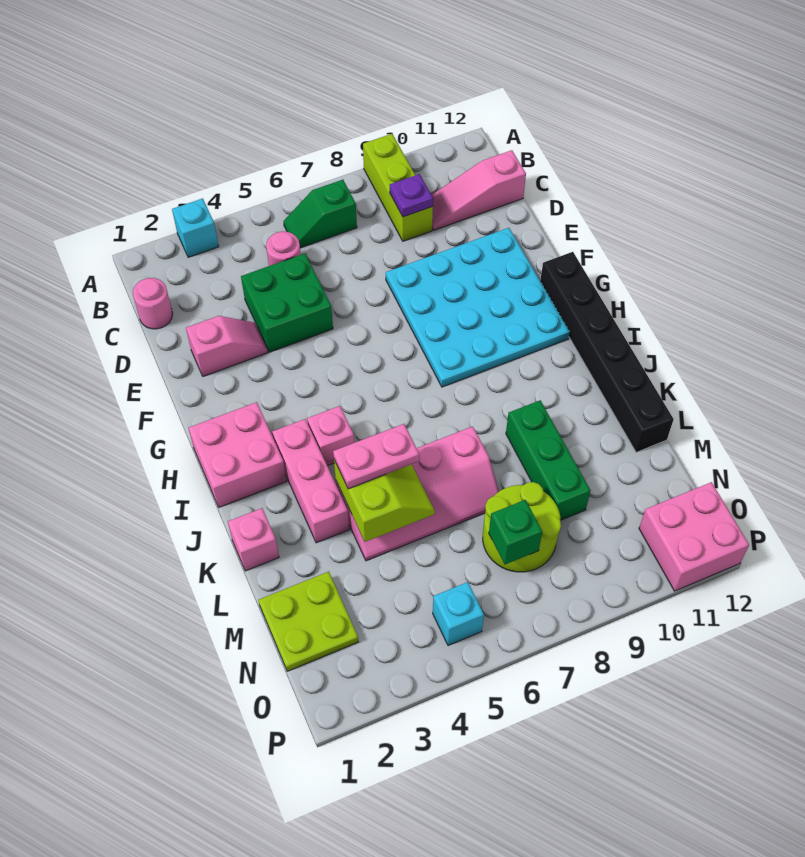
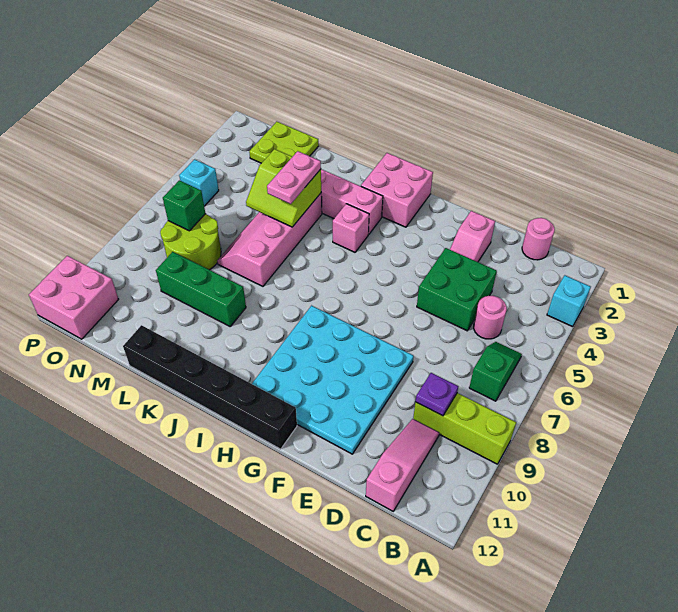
pink brick K1 level 1 -> none

